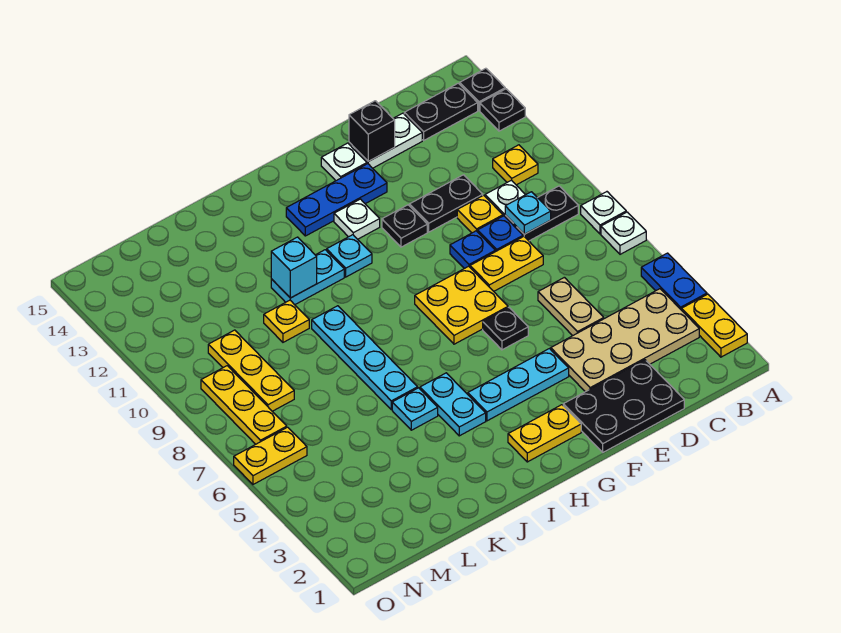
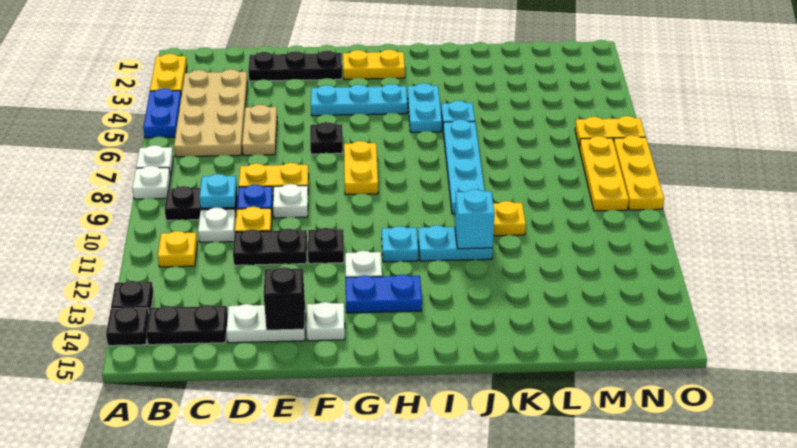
tan plate B3:E4 level 1 -> tan plate B3:C6 level 1
black plate D1:F2 level 1 -> black plate D2:F2 level 1
blue plate E9 level 1 -> white plate E9 level 1
yellow plate F7:G8 level 1 -> yellow plate G7:G8 level 1
blue plate F13:H13 level 1 -> blue plate G13:H13 level 1
yellow plate M8:M10 level 1 -> yellow plate O7:O9 level 1

